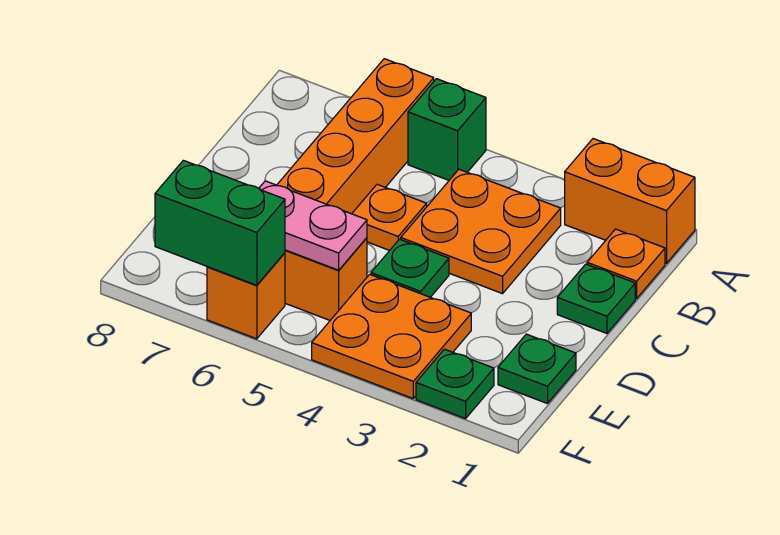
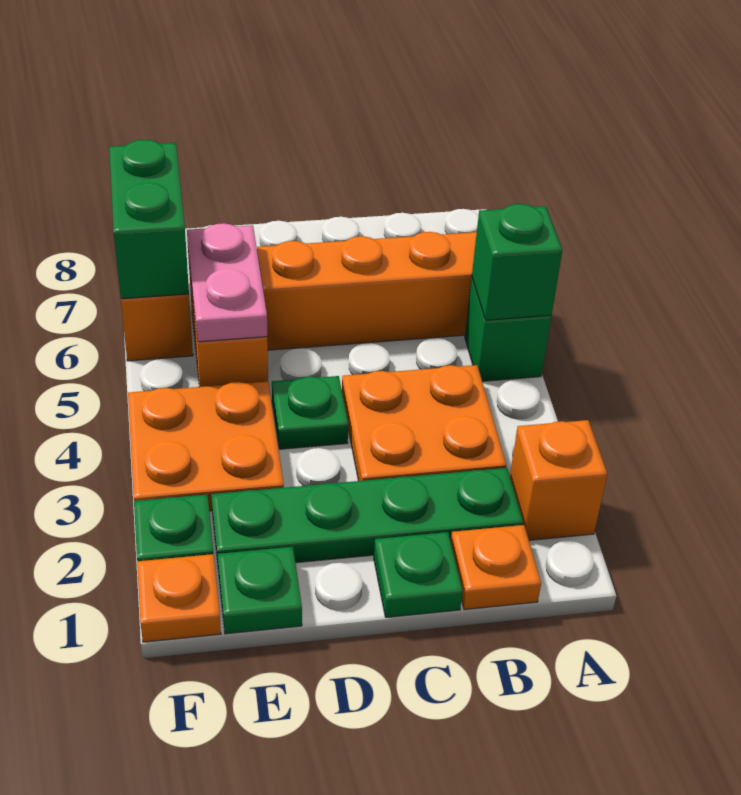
orange brick A1:A2 level 1 -> orange brick A2 level 1
none -> green brick A5 level 2
none -> green plate B2:E2 level 1
orange plate C5 level 1 -> orange plate F1 level 1

